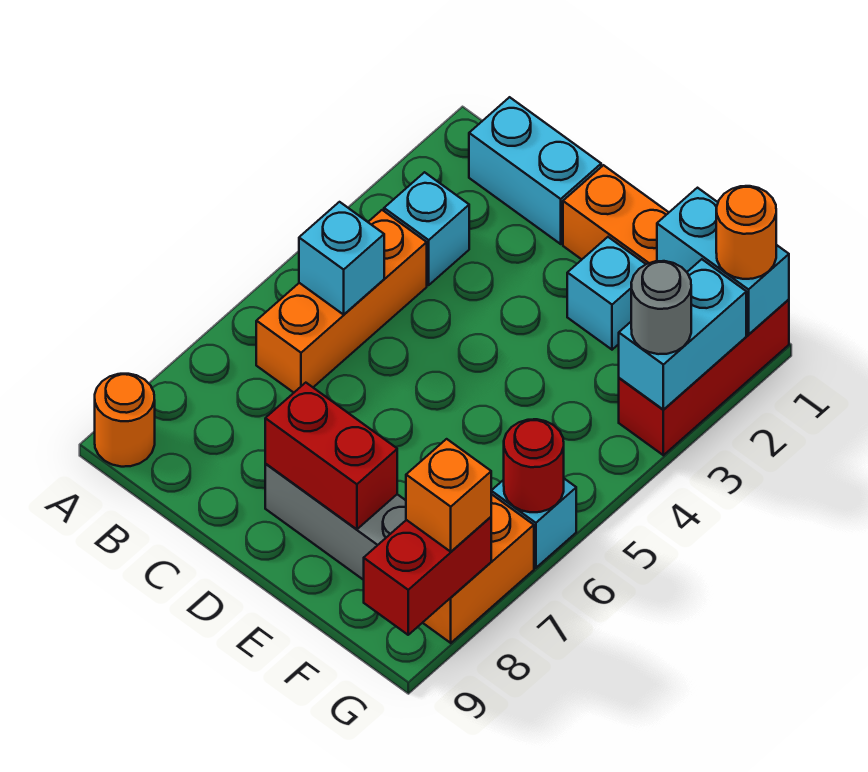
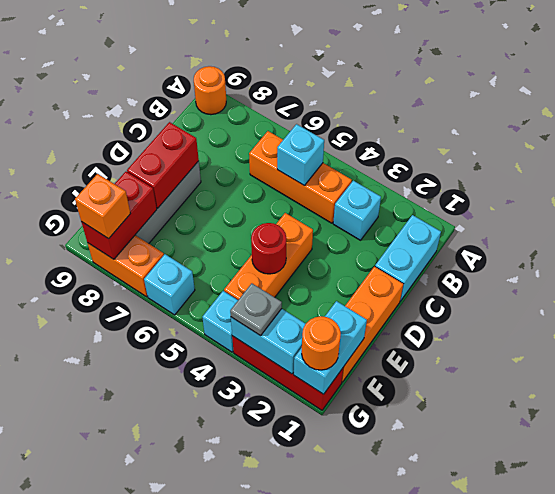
none -> orange brick D4:F4 level 1
cyan brick E2 level 1 -> cyan brick G4 level 1
grey round brick G3 level 3 -> grey plate G3 level 3
red round brick G6 level 2 -> red round brick E4 level 2
red brick G8:G9 level 2 -> red brick F8:G8 level 2

